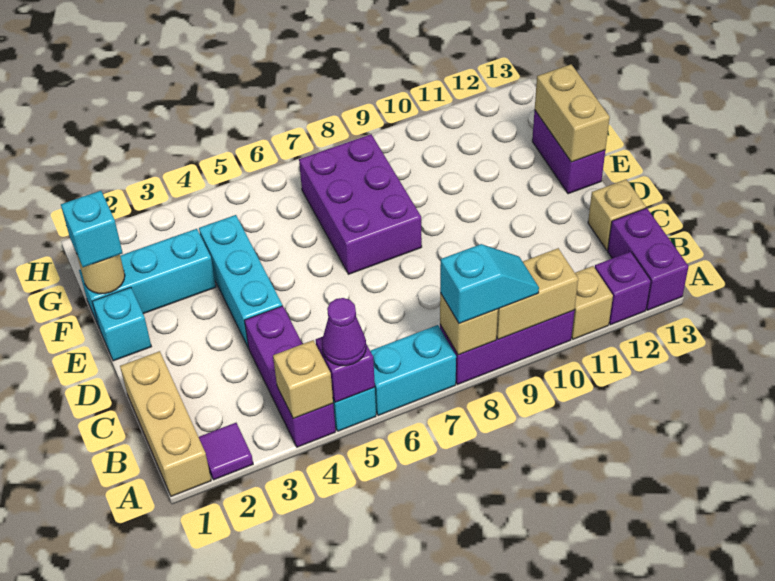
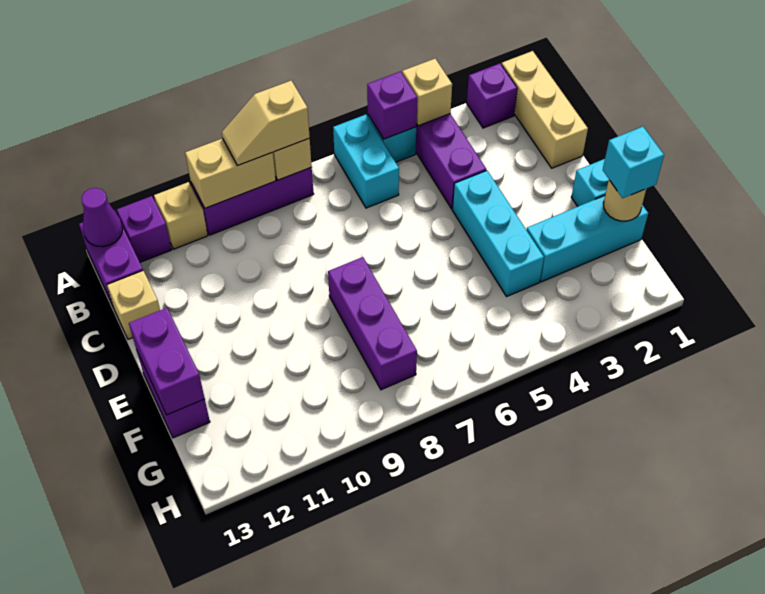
purple tile A2 level 1 -> purple brick A2 level 1
purple cone A5 level 3 -> purple cone A13 level 2
cyan brick A6:A7 level 1 -> cyan brick A6:B6 level 1
cyan slope A8:A9 level 3 top 8 -> tan slope A8:A9 level 3 top 8
purple brick E7:G8 level 1 -> purple brick E8:G8 level 1
tan brick E13:F13 level 2 -> purple brick E13:F13 level 2

